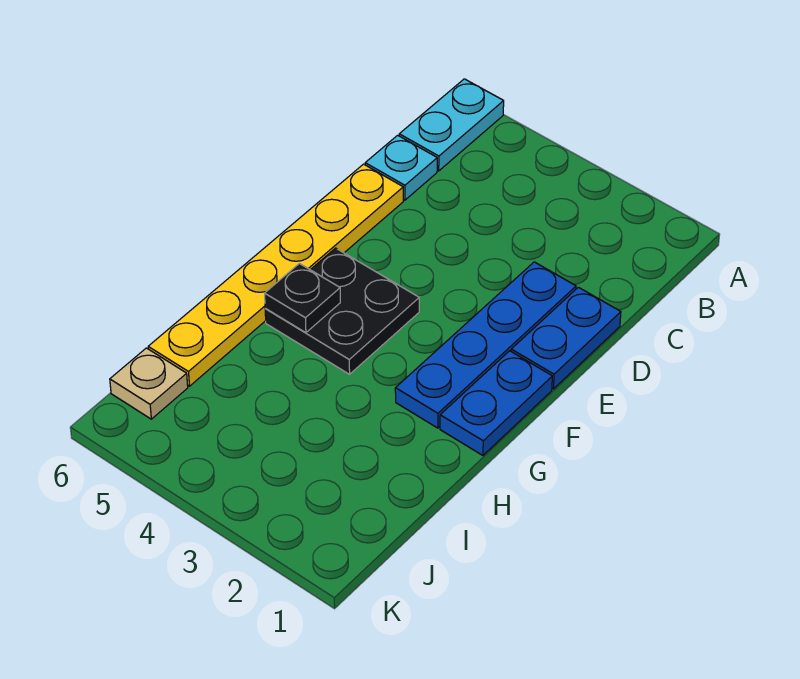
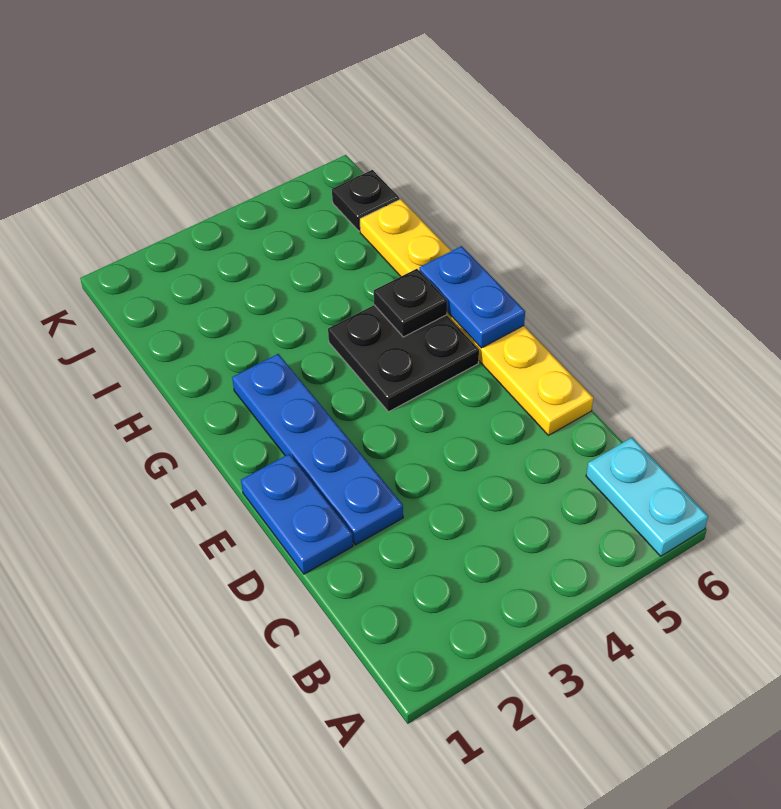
cyan plate C6 level 1 -> none
blue plate F1:G1 level 1 -> blue plate F6:G6 level 2
tan plate J6 level 1 -> black plate J6 level 1

